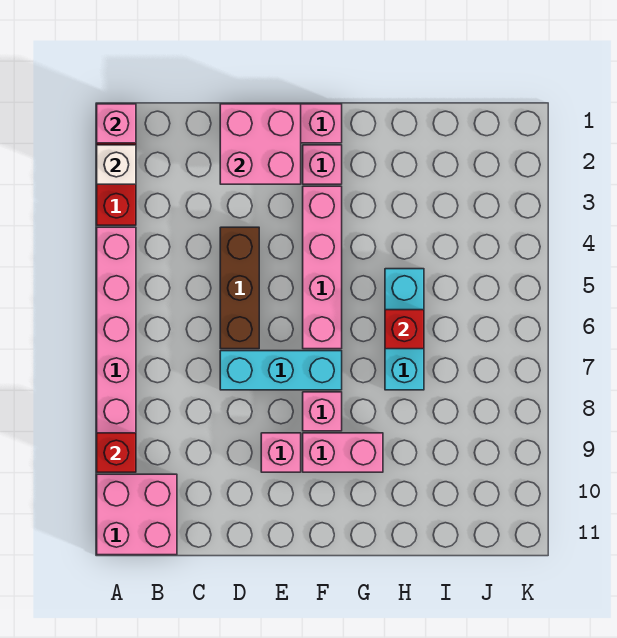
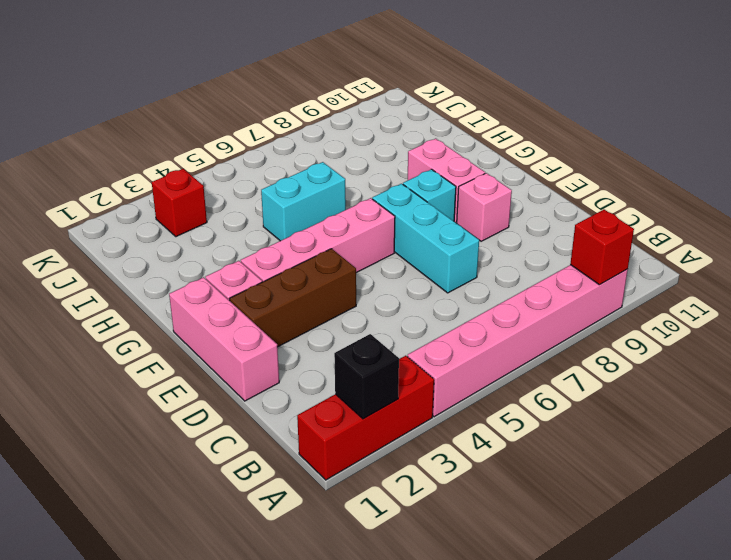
pink brick A1 level 2 -> none
white brick A2 level 2 -> black brick A2 level 2
pink brick A10:B11 level 1 -> none
pink brick D1:E2 level 2 -> none
brown brick D4:D6 level 1 -> brown brick E2:E4 level 1
pink brick F8 level 1 -> cyan brick F8 level 1
cyan brick H5:H7 level 1 -> cyan brick H5:H6 level 1
red brick H6 level 2 -> red brick J3 level 1

